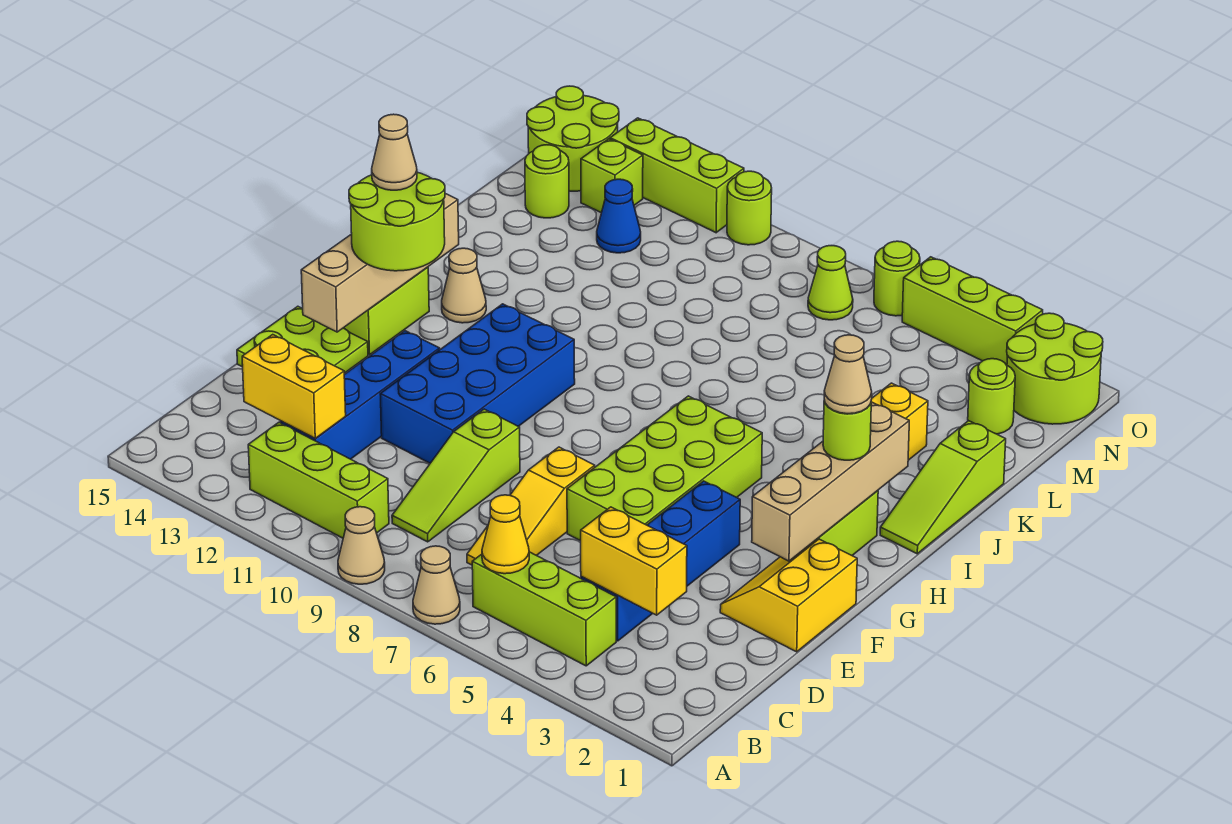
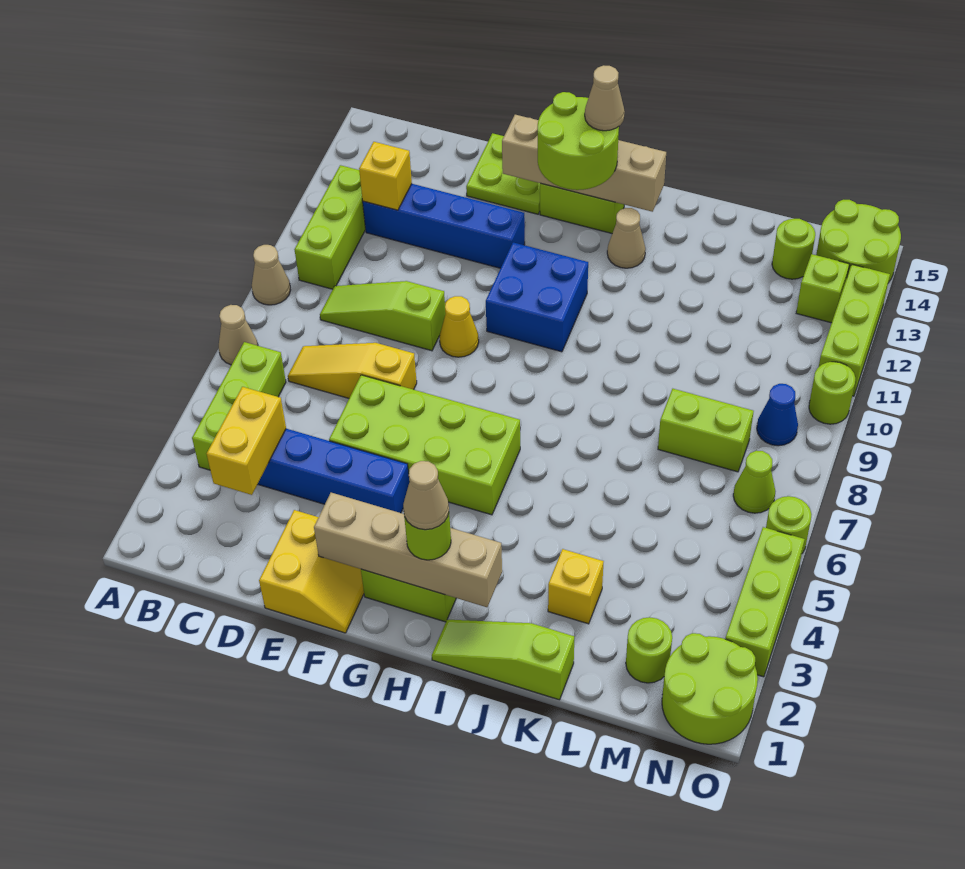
yellow cone B6 level 2 -> yellow cone F9 level 1
yellow brick C12:C13 level 2 -> yellow brick C12 level 2
yellow slope E1:F2 level 1 top 1 -> yellow slope E1:F2 level 1 top E
blue brick E10:H11 level 1 -> blue brick G10:H11 level 1
none -> lime brick L8:M8 level 1
blue cone M12 level 1 -> blue cone N9 level 1

